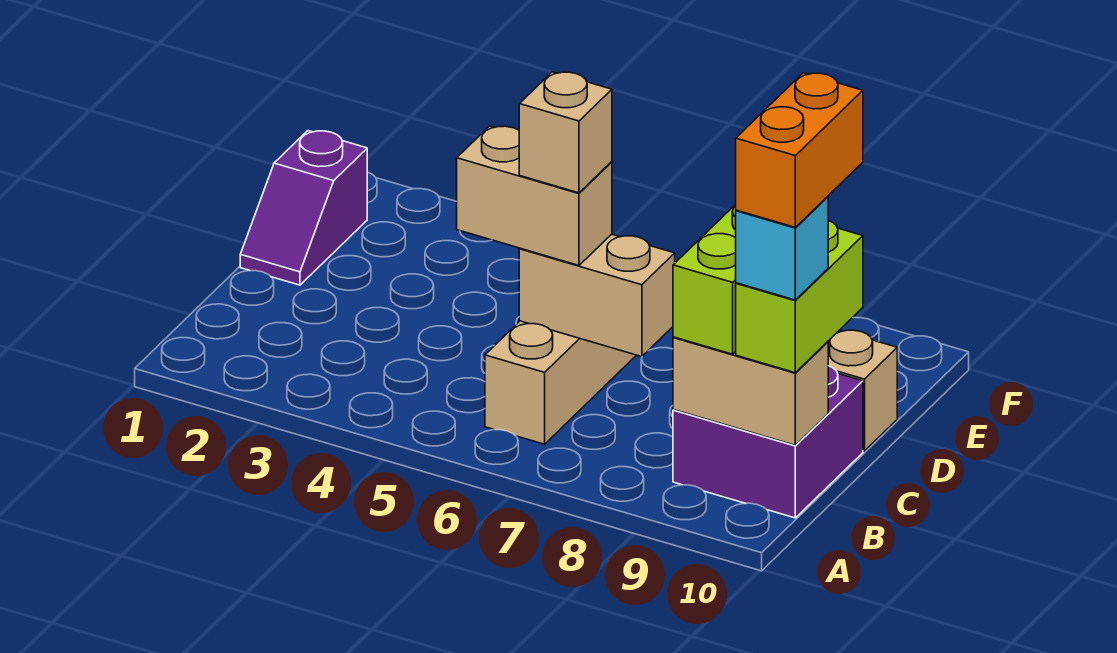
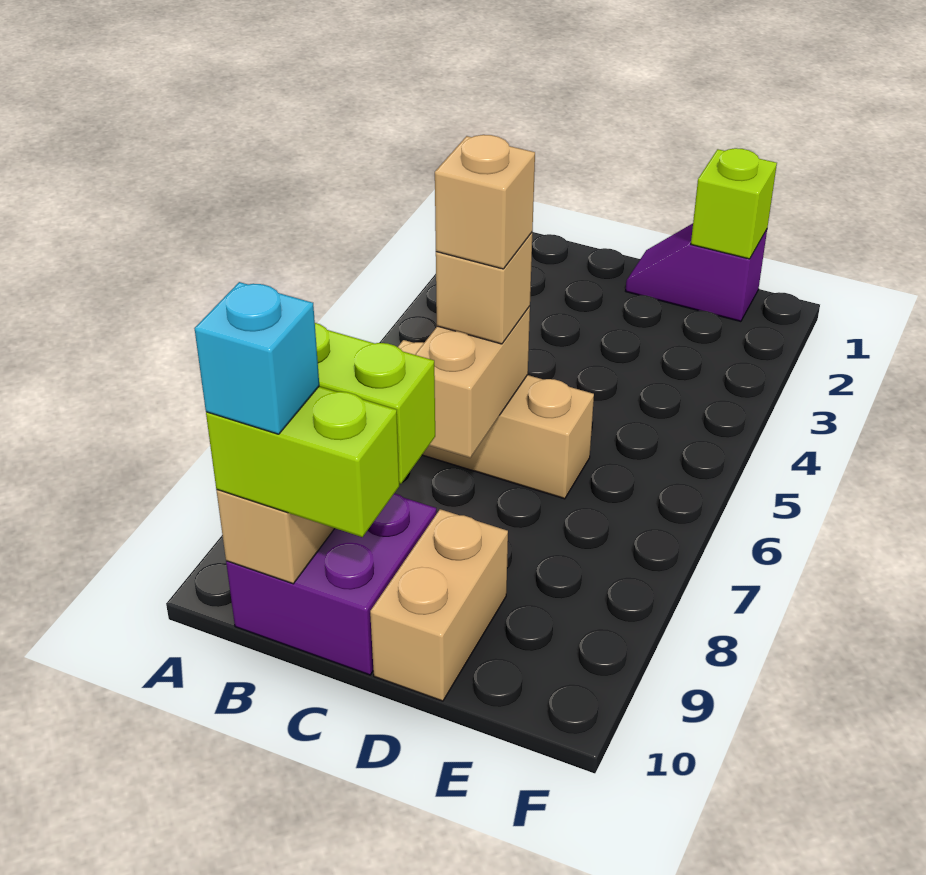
orange brick B10:C10 level 5 -> none
tan brick C5:C6 level 3 -> tan brick C6 level 3
none -> lime brick E1 level 2

